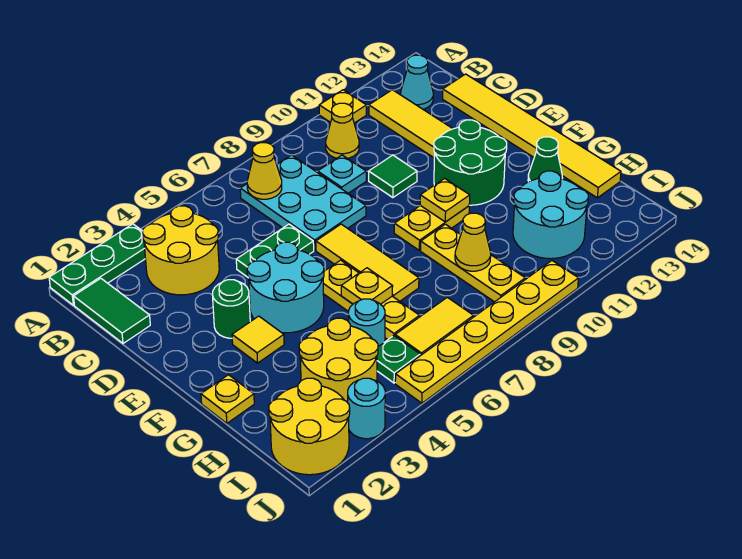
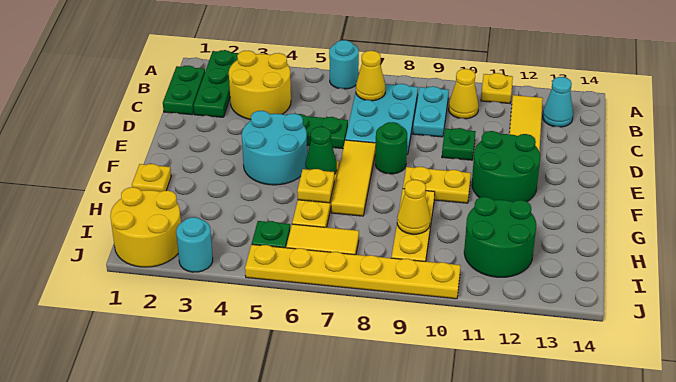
green plate A1:A3 level 1 -> green plate A2:C2 level 1
green tile B1:C1 level 1 -> green plate B1:C1 level 1
cyan plate C9 level 1 -> cyan plate B9:C9 level 1
yellow tile C14:H14 level 1 -> none
green tile D10 level 1 -> green plate D10 level 1
green round brick E3 level 1 -> green round brick E8 level 1
yellow tile F3 level 1 -> none
yellow plate F10 level 2 -> none
green cone G13 level 1 -> green cone F6 level 2
yellow round brick H3:I4 level 1 -> none
cyan round brick H5 level 1 -> cyan round brick A6 level 1
cyan round brick H11:I12 level 1 -> green round brick H11:I12 level 1

